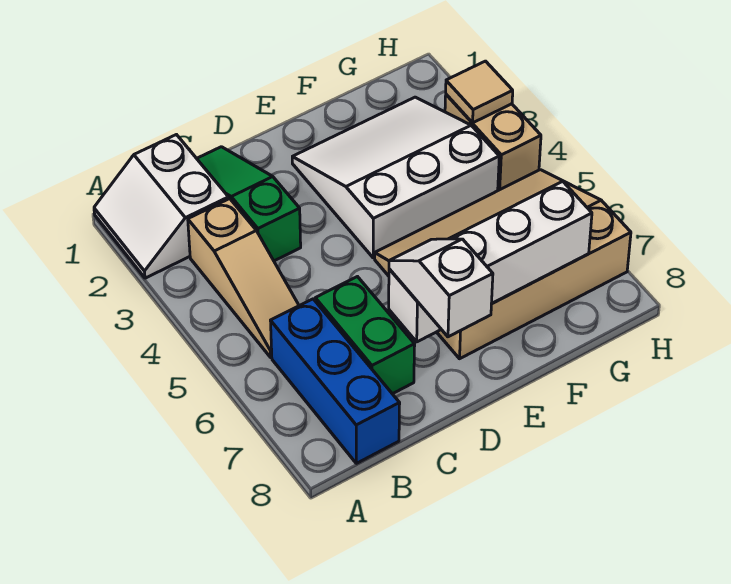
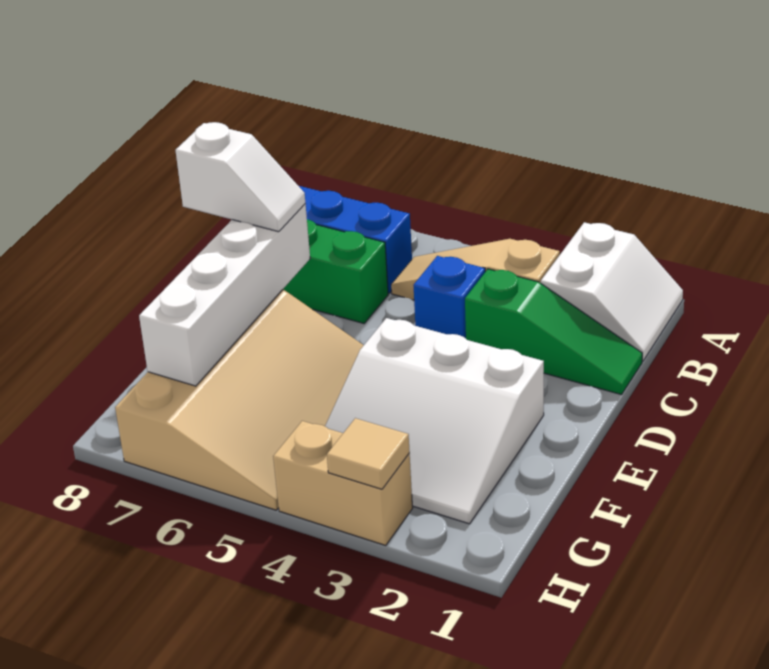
white slope A1:B2 level 1 top B -> white slope A1:B2 level 1 top 2
none -> blue brick C4 level 1
white slope E2:G4 level 1 top 4 -> white slope E2:G4 level 1 top E

